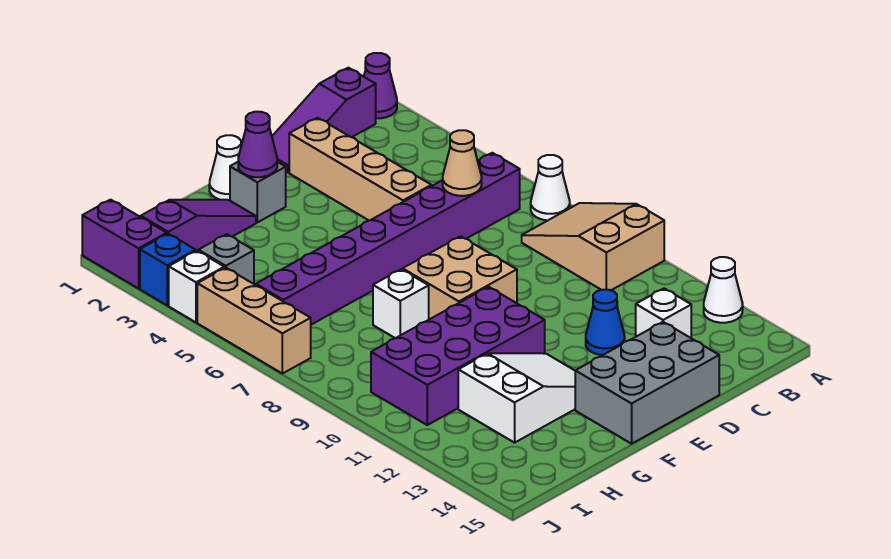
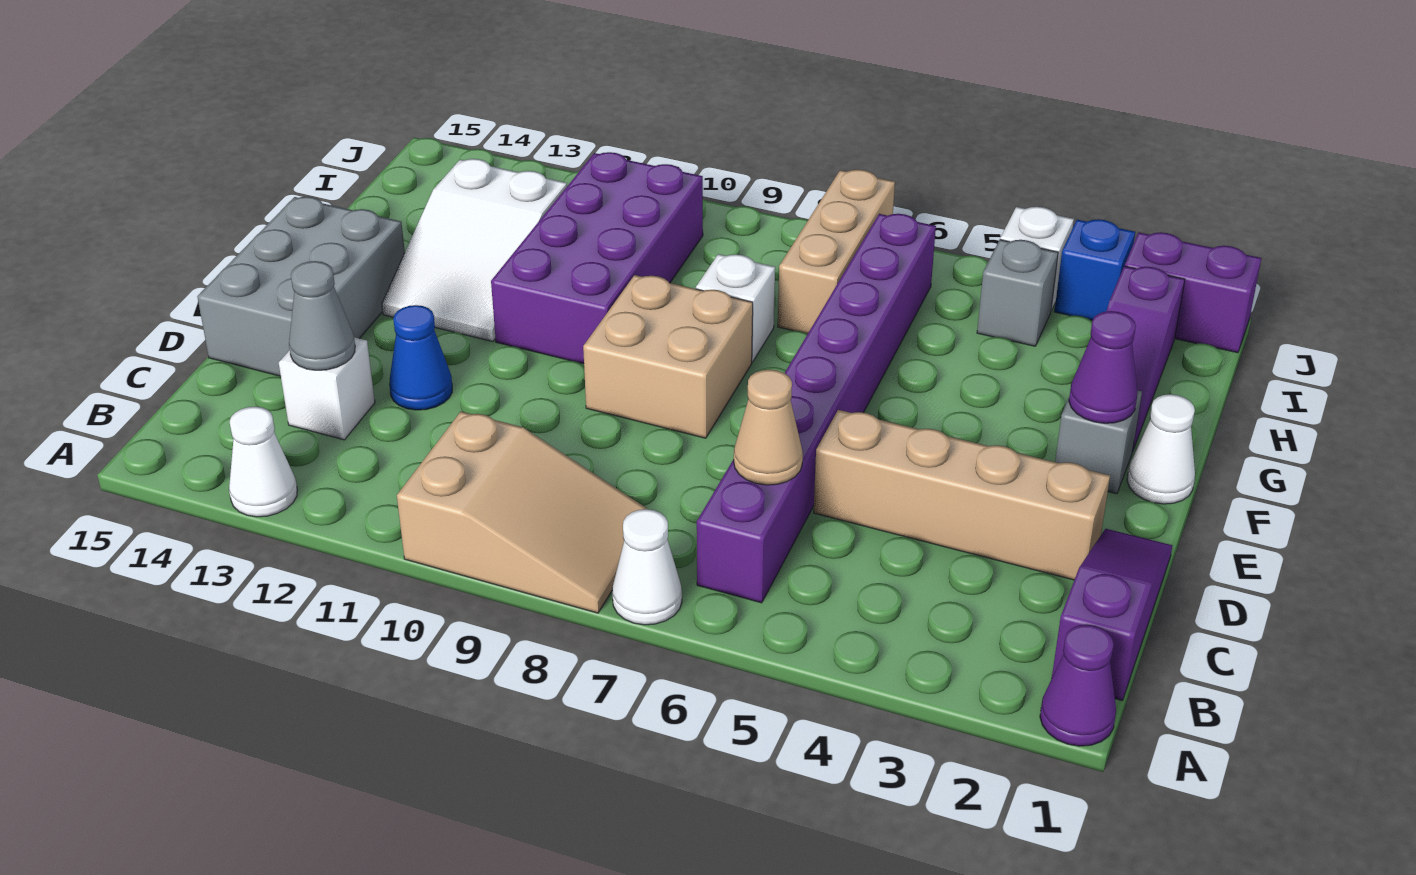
none -> grey cone C13 level 2
tan brick J5:J7 level 1 -> tan brick H7:J7 level 1

